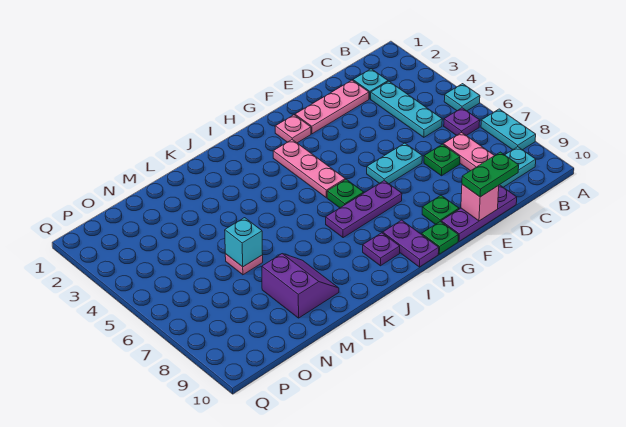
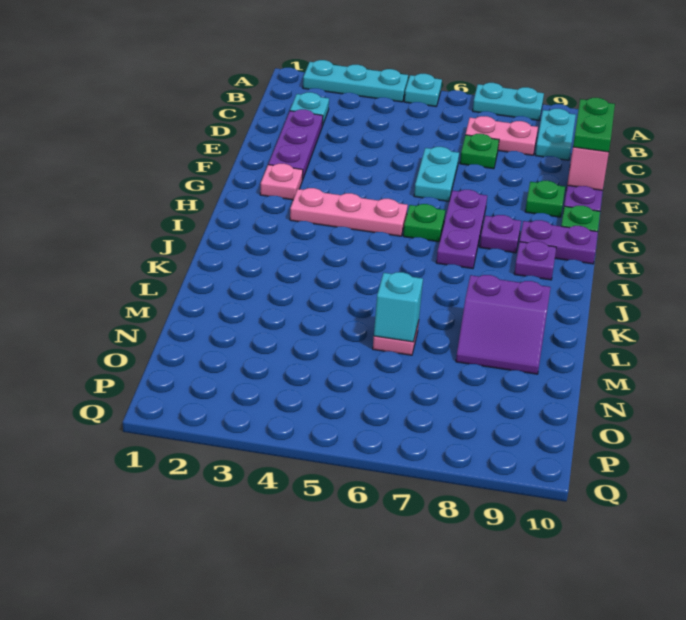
purple plate B6 level 1 -> purple plate H8 level 1
cyan plate C3:C5 level 1 -> cyan plate A2:A4 level 1
pink plate D2:F2 level 1 -> purple plate D2:F2 level 1
purple slope L8:M9 level 1 top M -> purple slope L8:M9 level 1 top L

